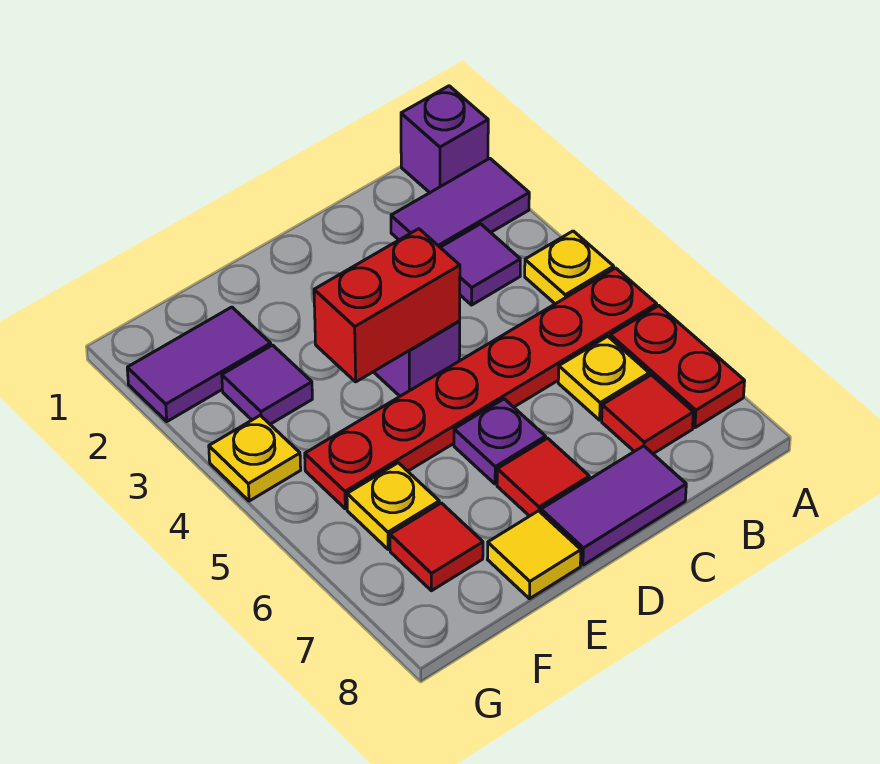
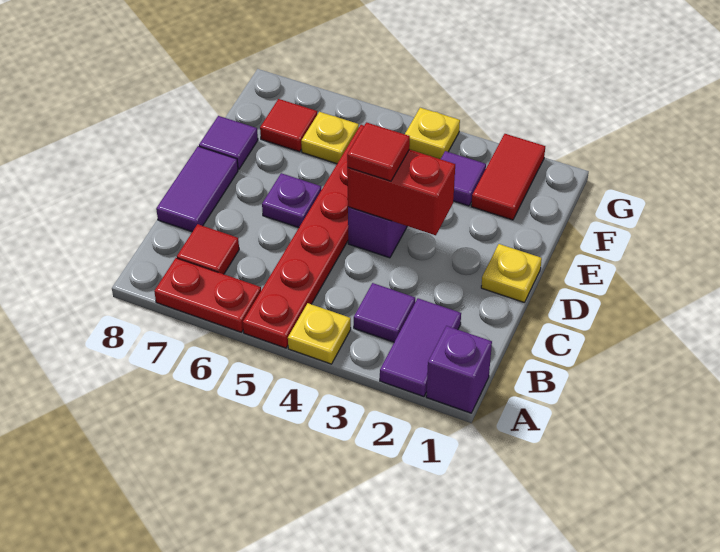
yellow plate B6 level 1 -> yellow plate D1 level 1
red brick D4:E4 level 2 -> red brick D3:D4 level 2
red tile D7 level 1 -> red tile D4 level 3
yellow tile E8 level 1 -> purple tile E8 level 1
purple tile F2:G2 level 1 -> red tile F2:G2 level 1

